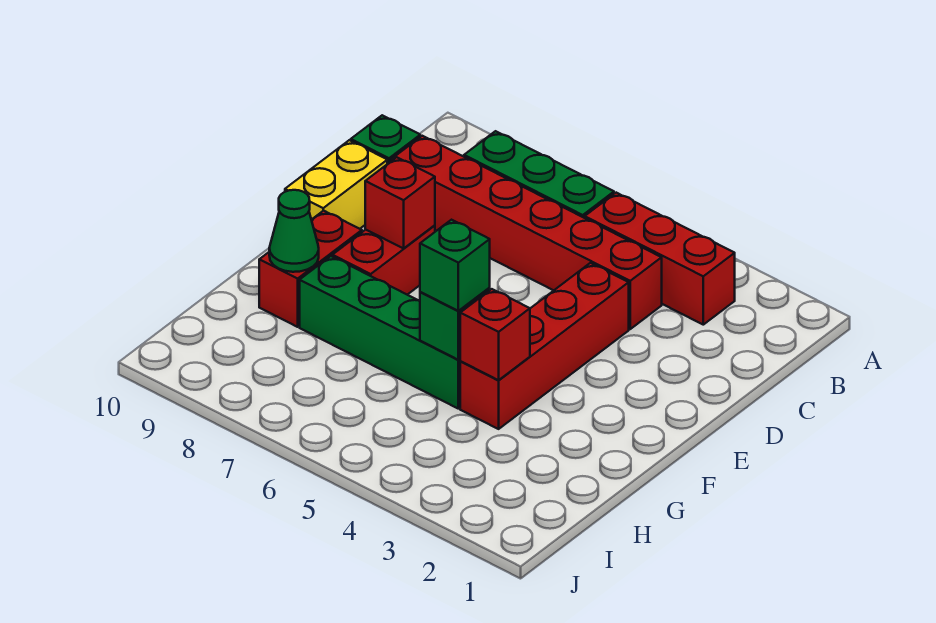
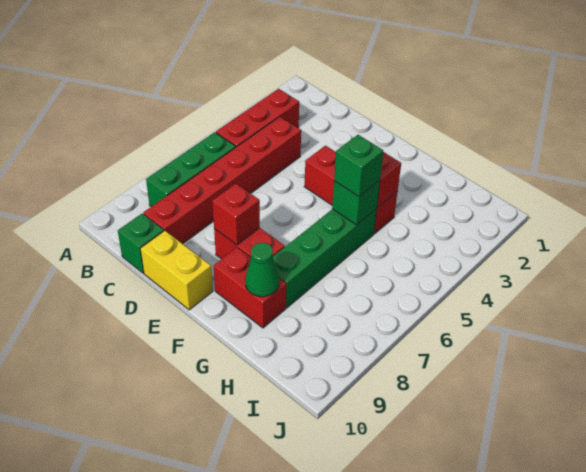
red brick D4:G4 level 1 -> red brick E4:G4 level 1

